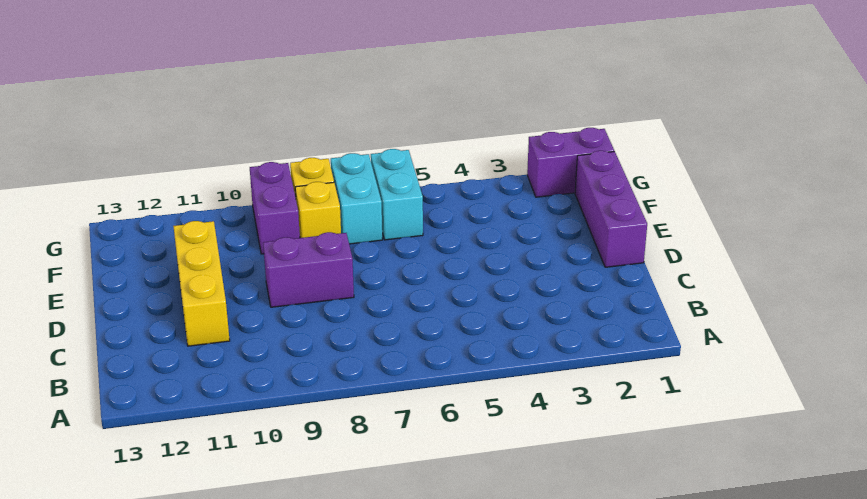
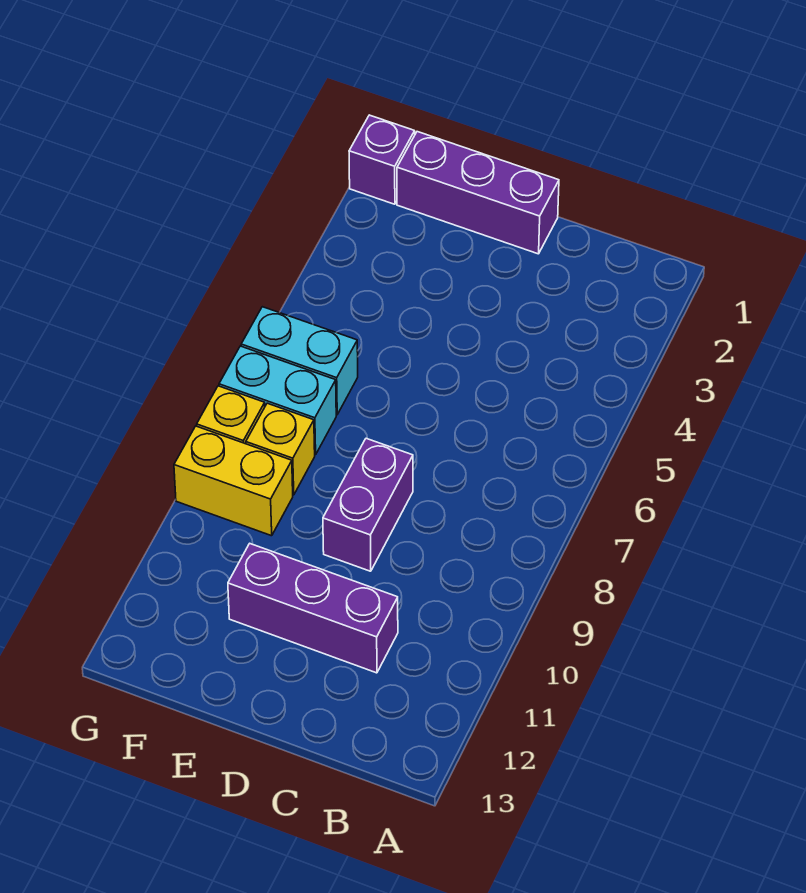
yellow brick C11:E11 level 1 -> purple brick C11:E11 level 1
purple brick F9:G9 level 1 -> yellow brick F9:G9 level 1
purple brick G1:G2 level 1 -> purple brick G1 level 1

